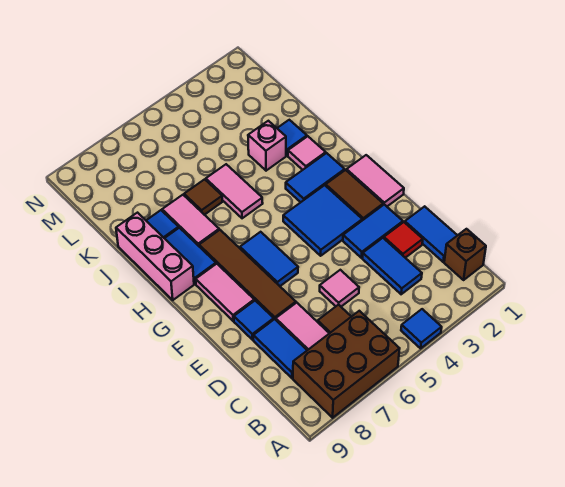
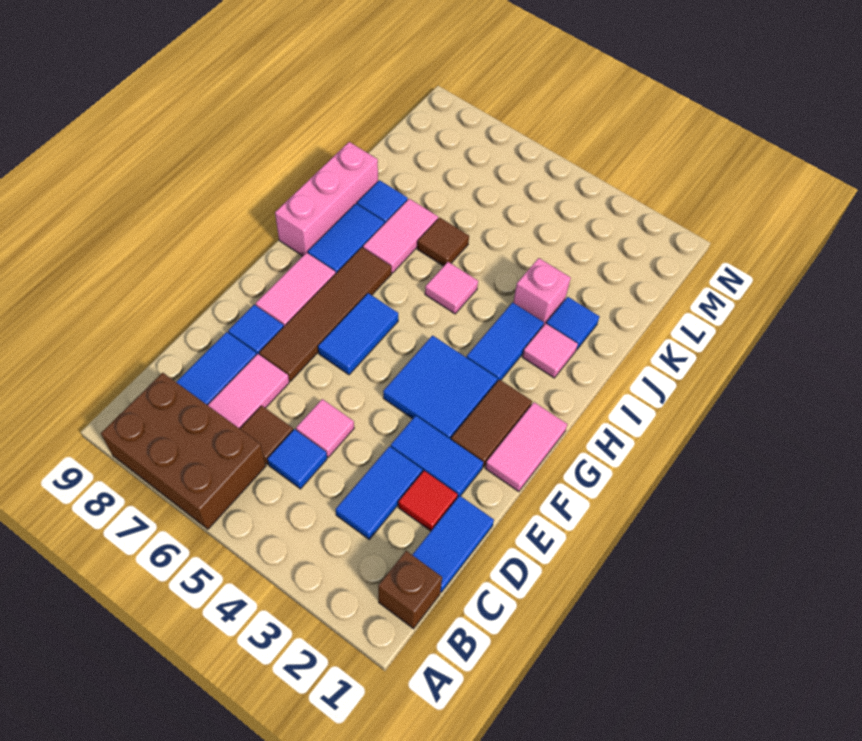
blue tile A4 level 1 -> blue tile C5 level 1
blue tile H2:H3 level 1 -> blue tile H3:I3 level 1
pink tile I5:J5 level 1 -> pink tile I5 level 1

